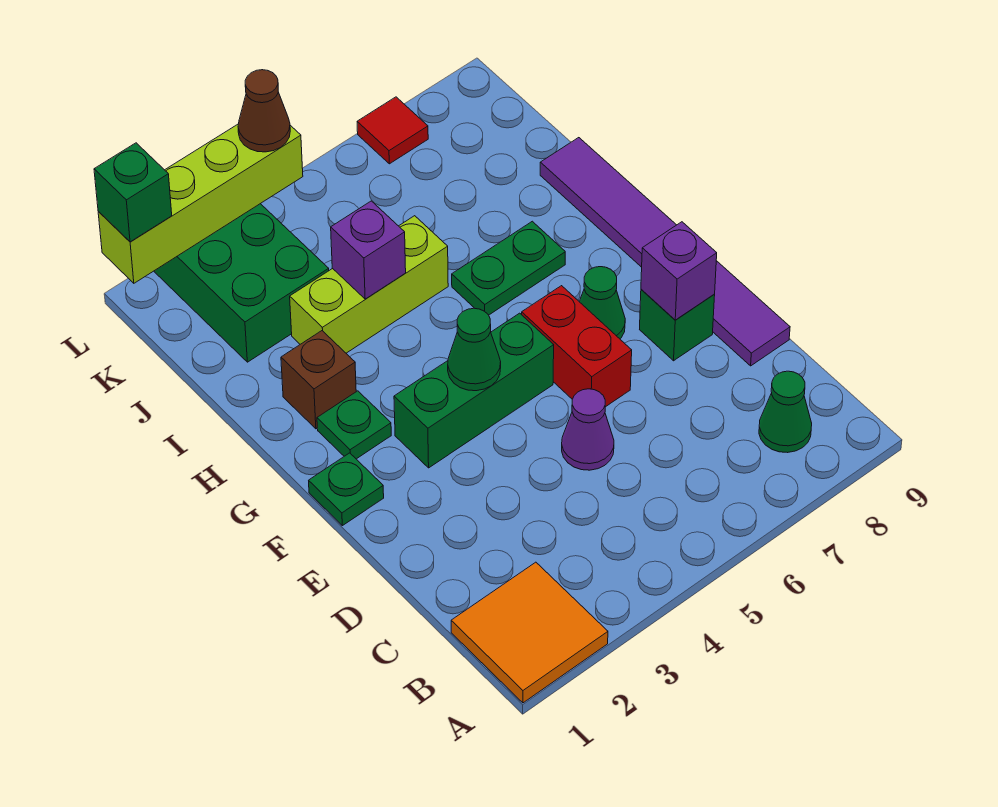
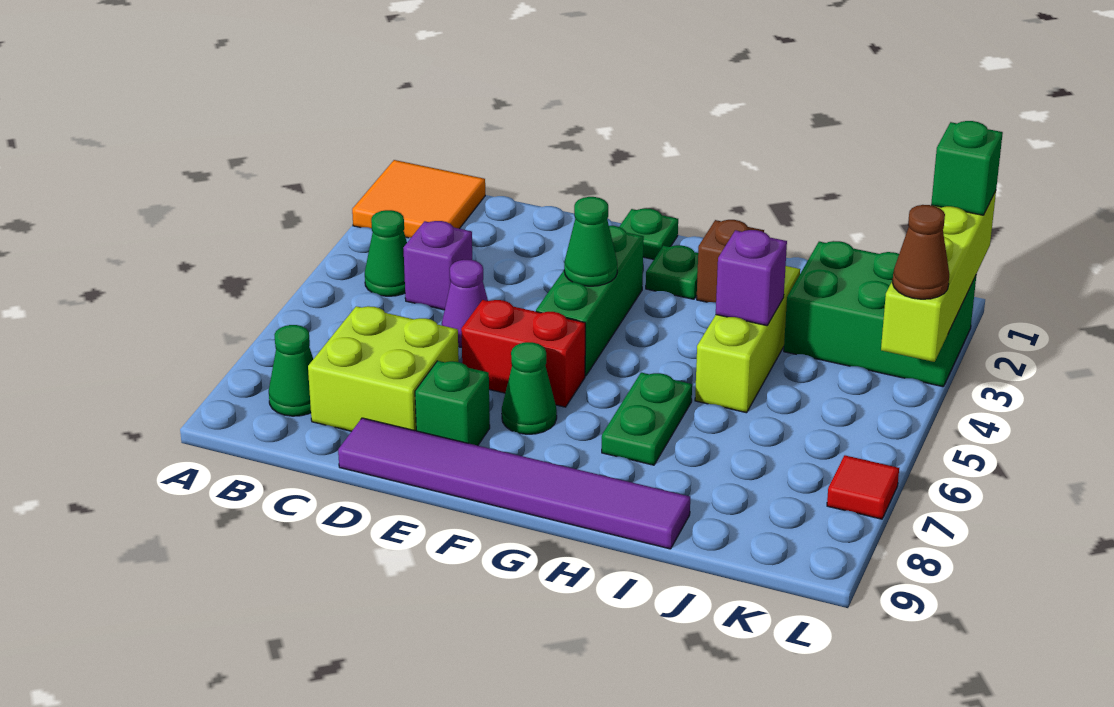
none -> green cone B4 level 1
none -> lime brick C7:D8 level 1
purple brick E8 level 2 -> purple brick C4 level 1

